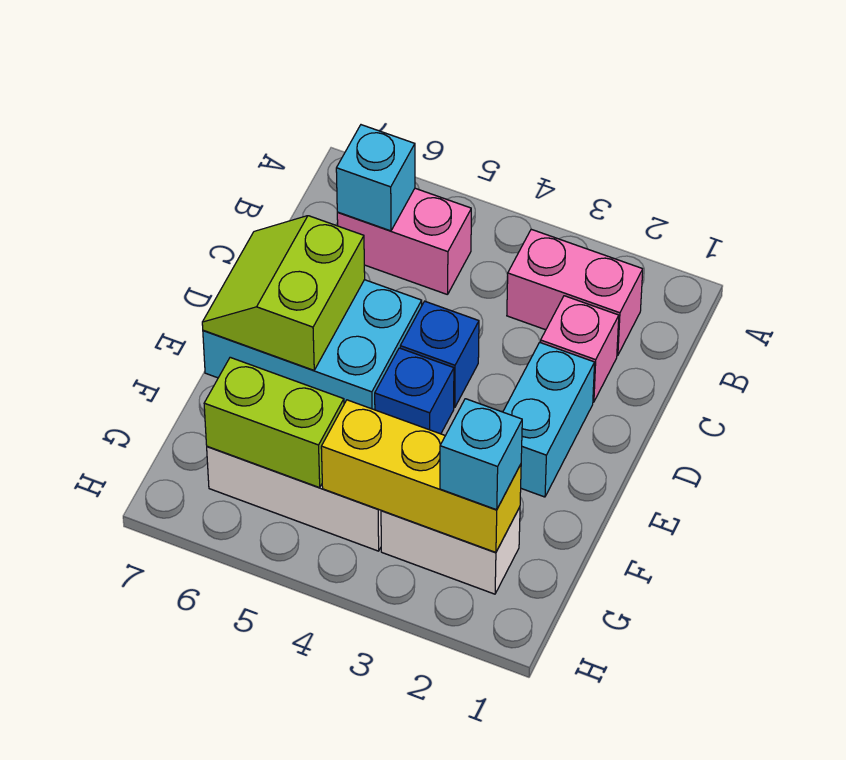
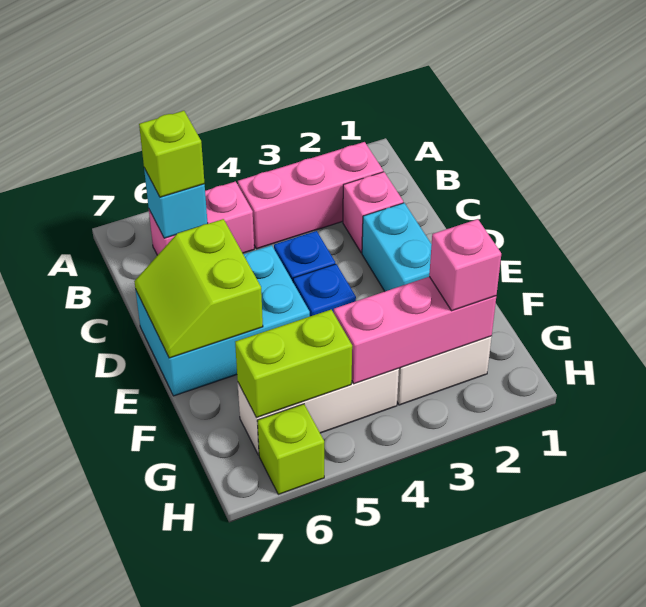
pink brick B2:B3 level 1 -> pink brick B2:B4 level 1
none -> lime brick B6 level 3
yellow brick G2:G4 level 2 -> pink brick G2:G4 level 2
cyan brick G2 level 3 -> pink brick G2 level 3
none -> lime brick H6 level 1

